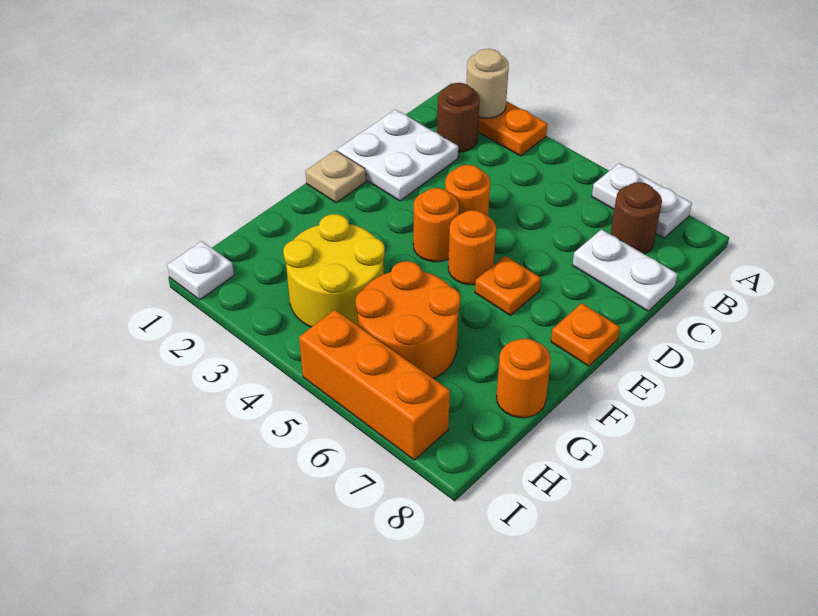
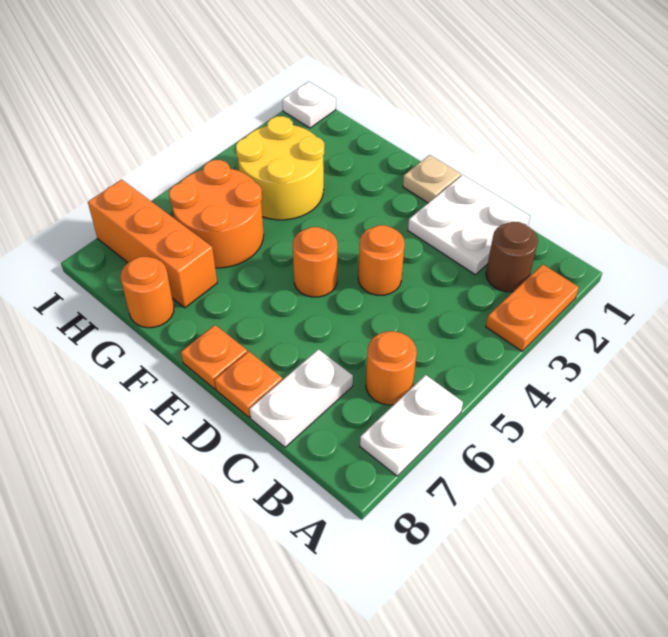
tan round brick A2 level 2 -> none
brown round brick B7 level 1 -> none
orange round brick E4 level 1 -> orange round brick B6 level 1
orange plate E6 level 1 -> orange plate D8 level 1
orange brick I5:I7 level 1 -> orange brick G7:I7 level 1

